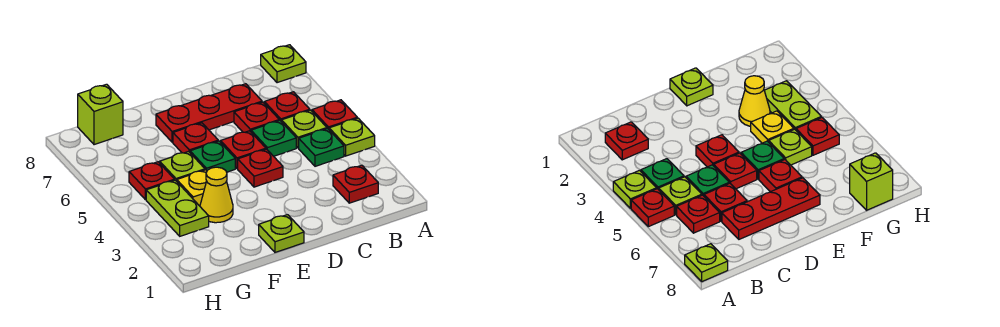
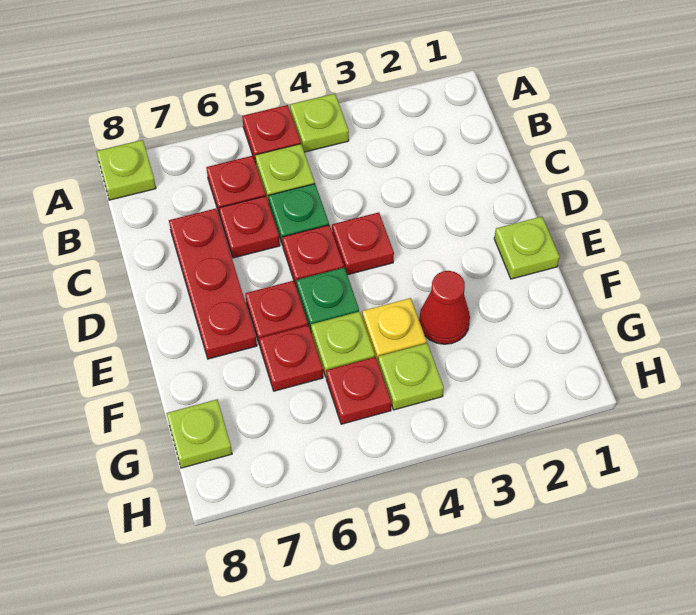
red plate B2 level 1 -> red plate F6 level 1
green plate B4 level 1 -> none
yellow cone F3 level 1 -> red cone F3 level 1
lime plate G3:G4 level 1 -> lime plate G4 level 1
lime brick G8 level 1 -> lime plate G8 level 1

